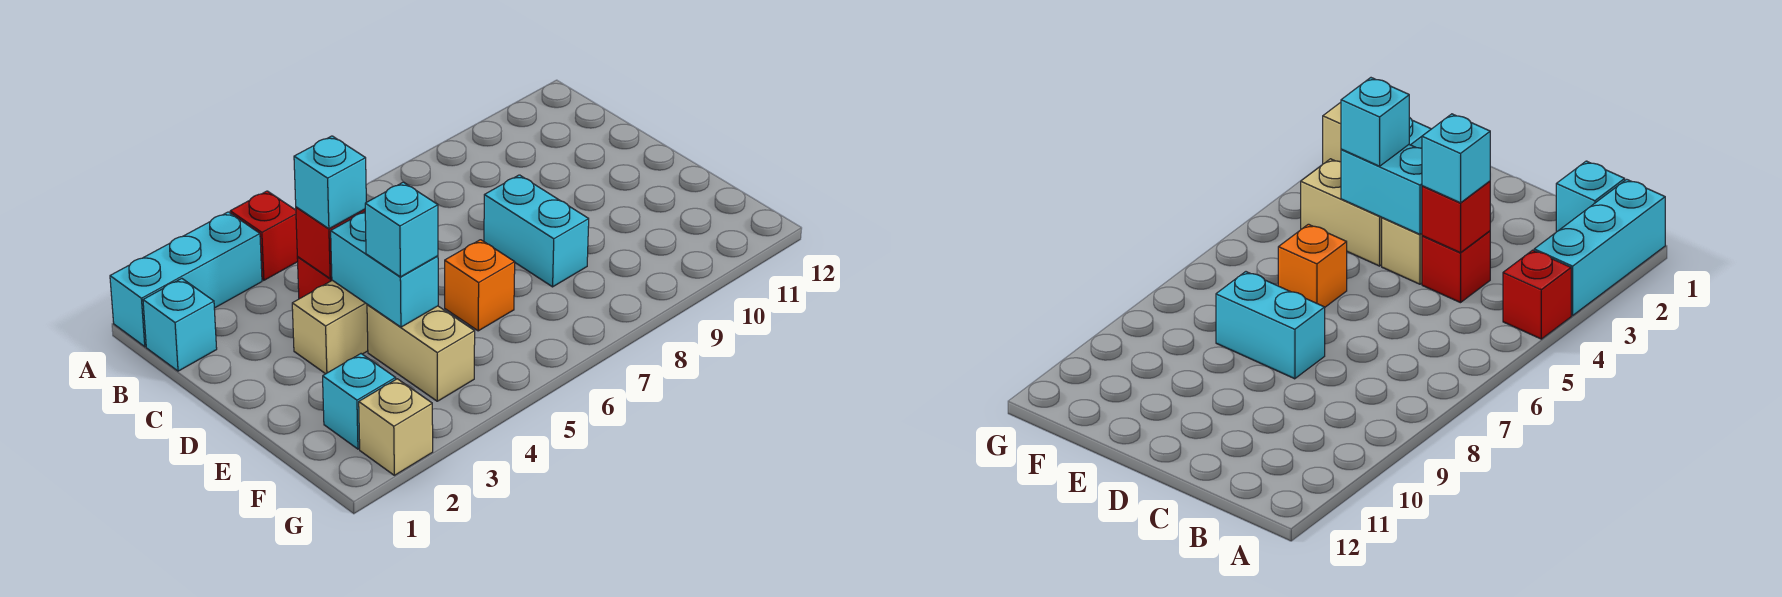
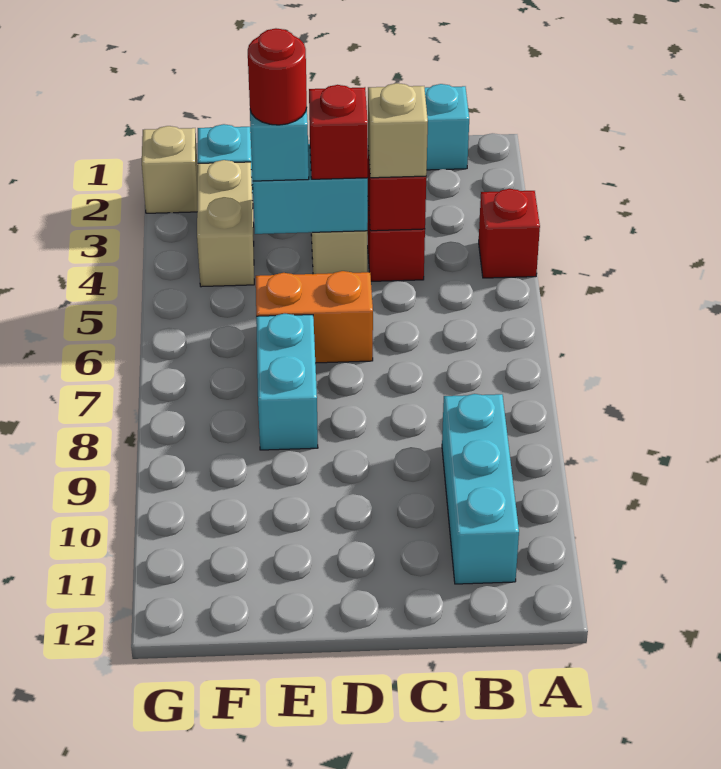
cyan brick A1:A3 level 1 -> cyan brick B9:B11 level 1
cyan brick C4 level 3 -> tan brick C4 level 3
none -> red brick D4 level 3
cyan brick D8:E8 level 1 -> cyan brick E7:E8 level 1
tan brick E4:F4 level 1 -> tan brick F3:F4 level 1
none -> red round brick E4 level 4
orange brick E6 level 1 -> orange brick D6:E6 level 1

